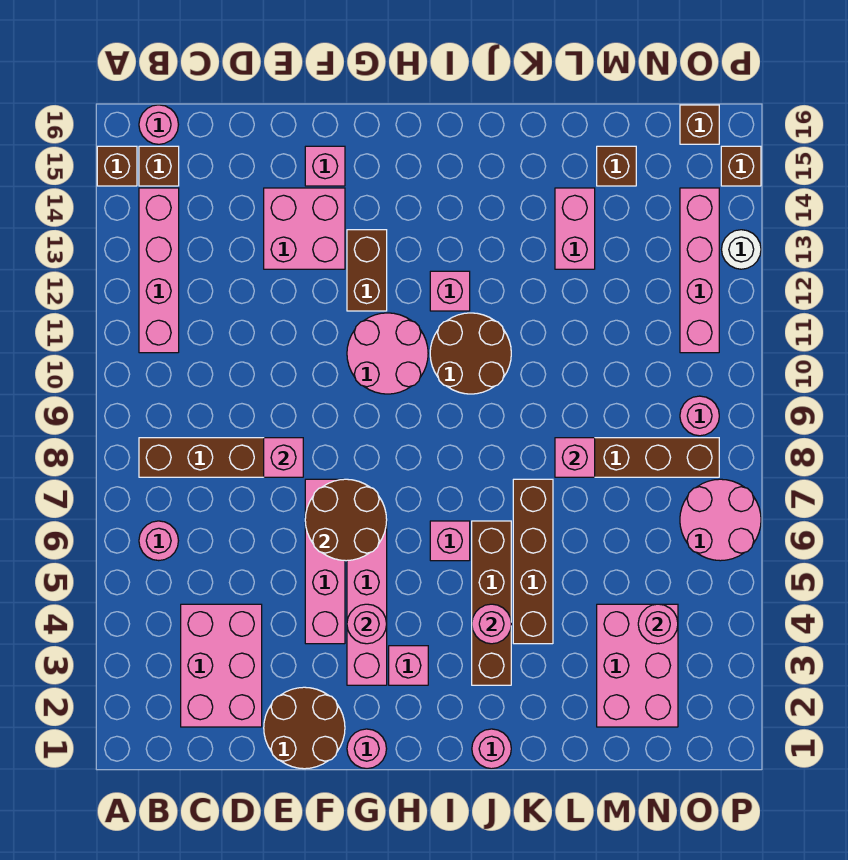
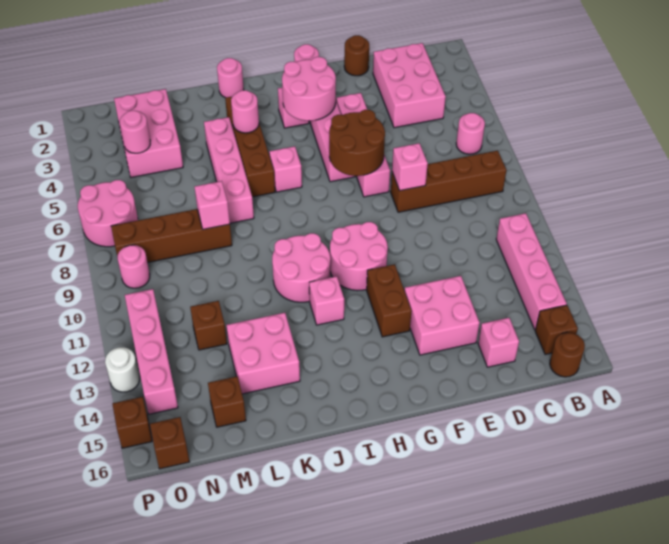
brown brick A15 level 1 -> brown brick M12 level 1
pink round brick B16 level 1 -> brown round brick B16 level 1
brown round brick E1:F2 level 1 -> brown round brick E1 level 1
pink brick F15 level 1 -> pink brick D15 level 1
pink round brick G4 level 2 -> pink round brick G3:H4 level 2
brown round brick I10:J11 level 1 -> pink round brick I10:J11 level 1
brown brick K4:K7 level 1 -> pink brick K4:K7 level 1
pink brick L13:L14 level 1 -> pink brick K13:L14 level 1

